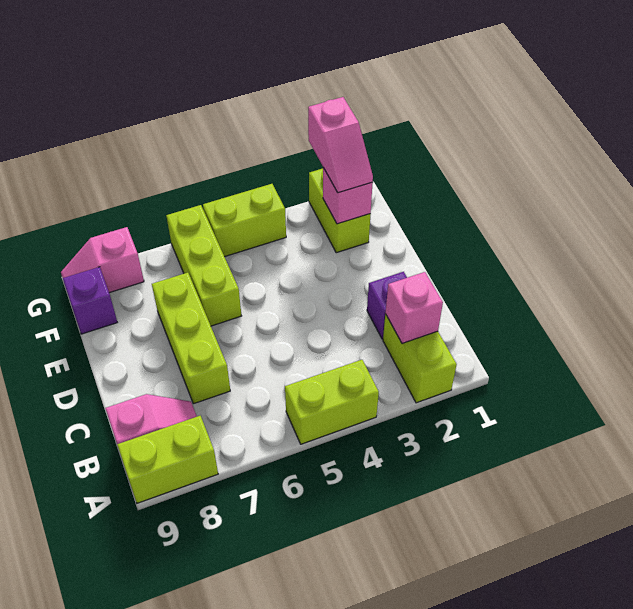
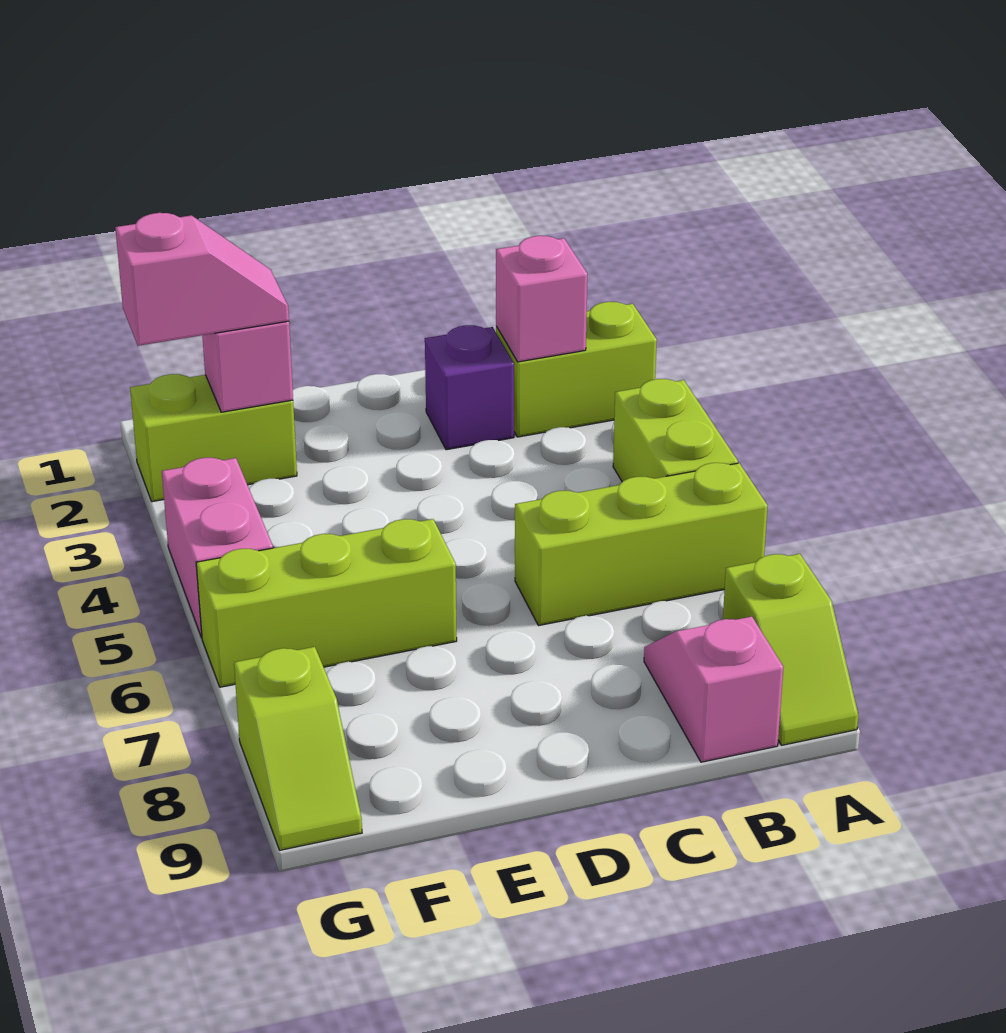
lime brick A8:A9 level 1 -> lime slope A8:A9 level 1 top 8
lime brick C7:E7 level 1 -> lime brick A6:C6 level 1
purple brick F9 level 1 -> none
lime brick G4:G5 level 1 -> pink brick G4:G5 level 1
pink slope G8:G9 level 1 top 8 -> lime slope G8:G9 level 1 top 8

